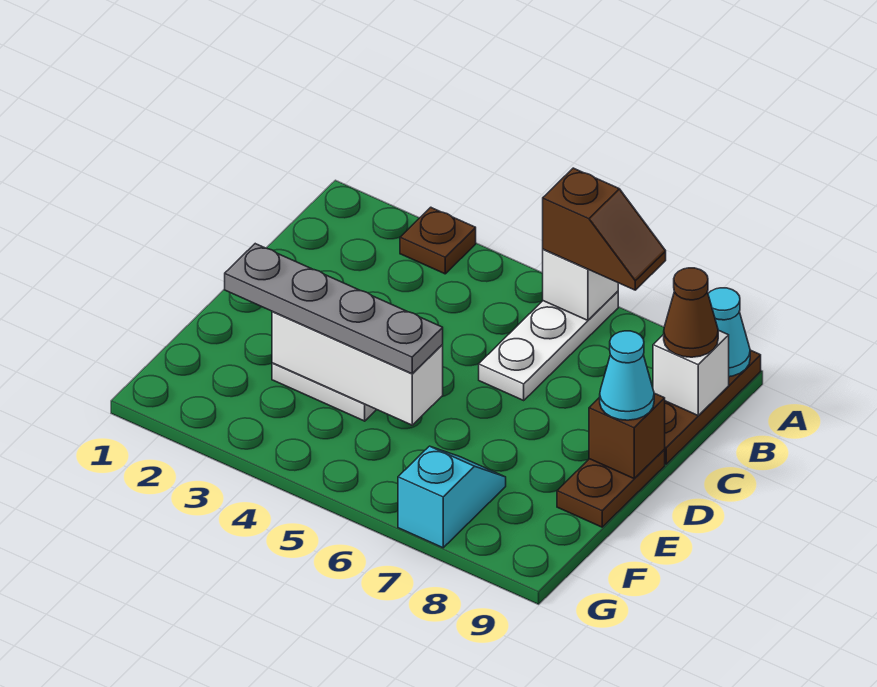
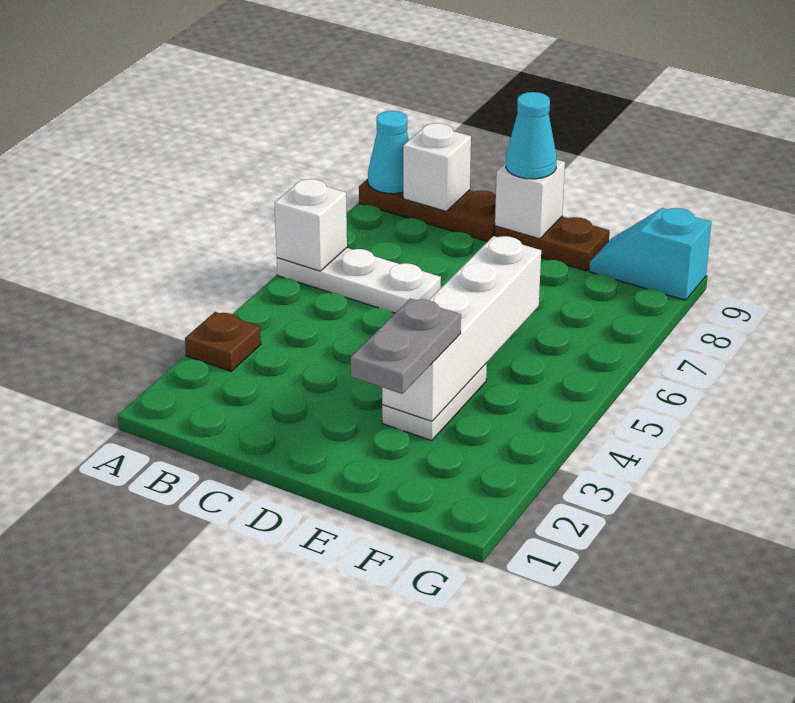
brown slope A6:A7 level 3 top 6 -> none
brown cone B9 level 3 -> none
brown brick D9 level 2 -> white brick D9 level 2
grey plate E2:E5 level 3 -> grey plate E2:E3 level 3
white brick E3:E5 level 2 -> white brick E3:E6 level 2
cyan slope F7:G7 level 1 top G -> cyan slope F9:G9 level 1 top G

